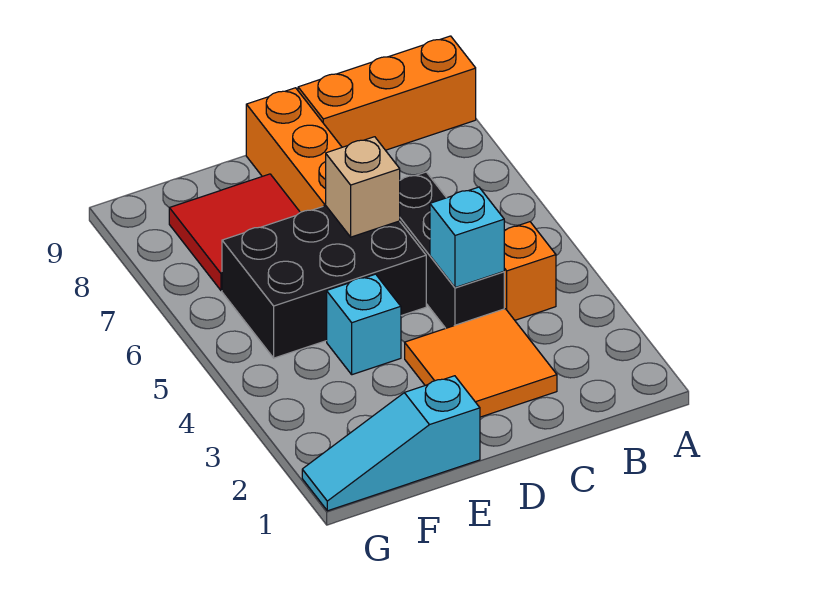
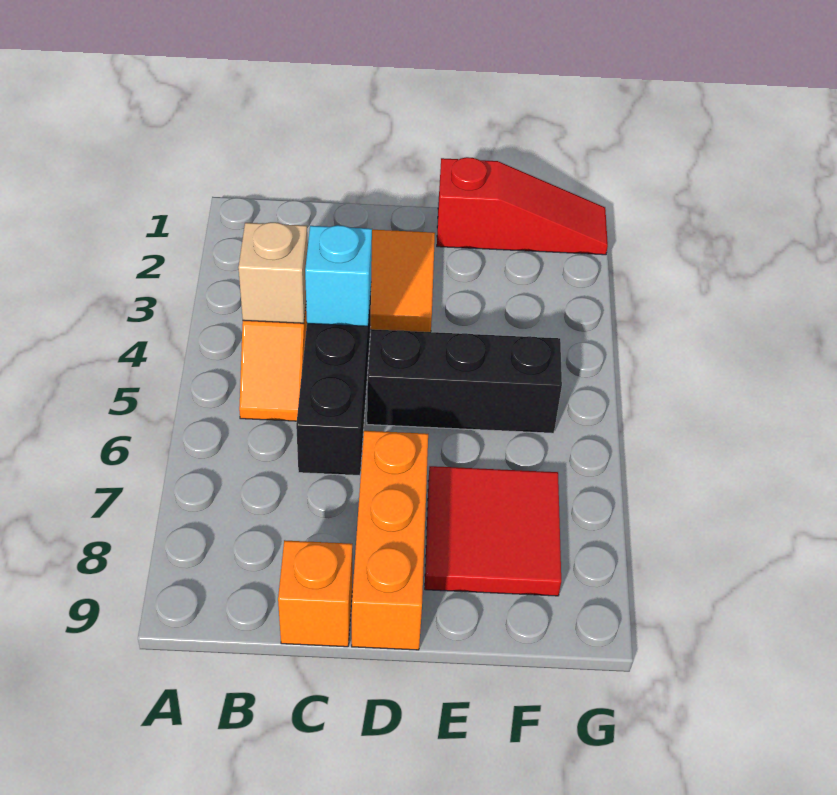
orange brick A9:C9 level 1 -> orange brick C9 level 1
black brick D5:F6 level 1 -> black brick D5:F5 level 1
tan brick D6 level 2 -> tan brick B4 level 2
cyan slope E1:G1 level 1 top E -> red slope E1:G1 level 1 top E
cyan brick E4 level 1 -> none

